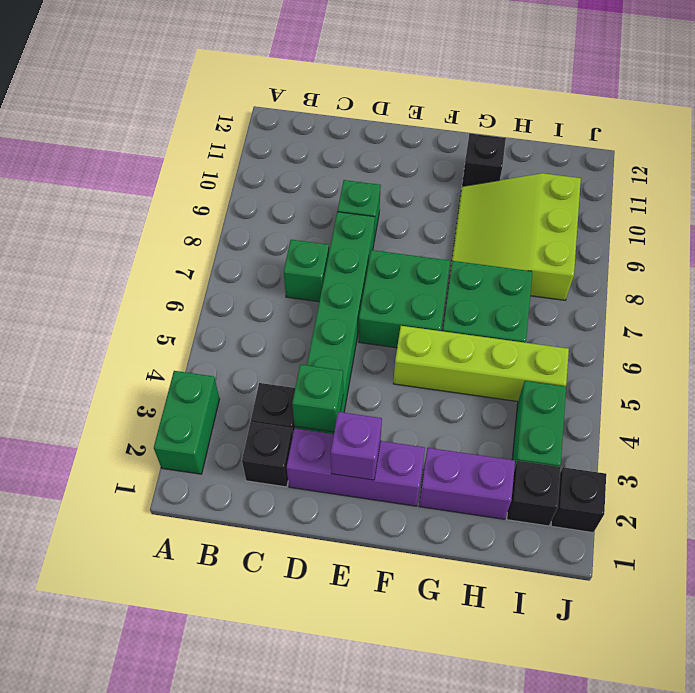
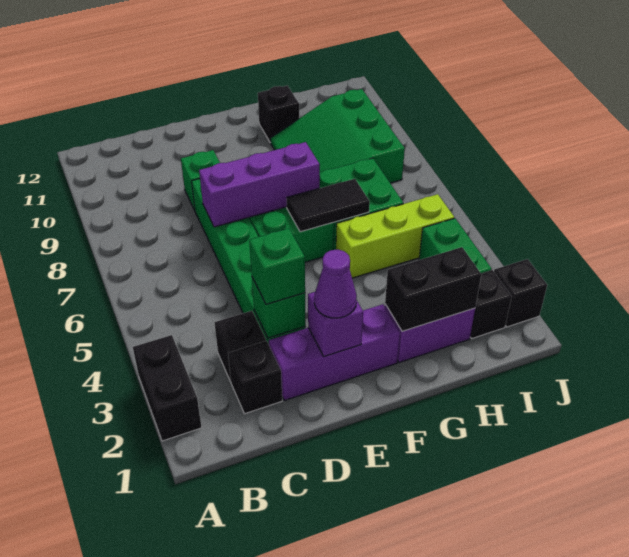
green brick A2:A3 level 1 -> black brick A2:A3 level 1
green brick C7 level 1 -> green brick D3 level 3
none -> purple brick D7:F7 level 2
none -> purple cone E2 level 3
lime brick F5:I5 level 1 -> lime brick G5:I5 level 1
none -> black tile F6:G6 level 2
none -> black brick G2:H2 level 2
lime slope G8:I10 level 1 top I -> green slope G8:I10 level 1 top I

